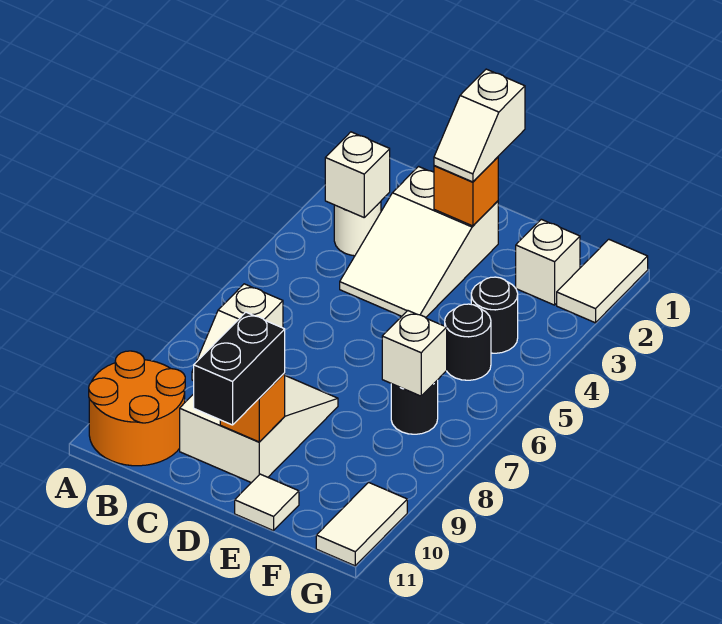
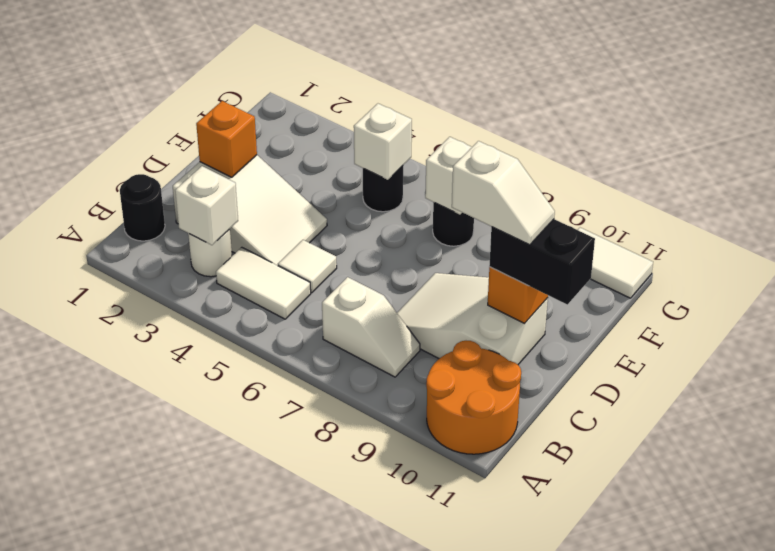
white slope D1:D2 level 3 top 1 -> white slope D9:D10 level 4 top 9
white tile E11 level 1 -> white tile C5 level 1
white brick F2 level 1 -> white brick F5 level 2
black round brick F4 level 1 -> black round brick B1 level 1
white tile G1:G2 level 1 -> white tile B4:B5 level 1

